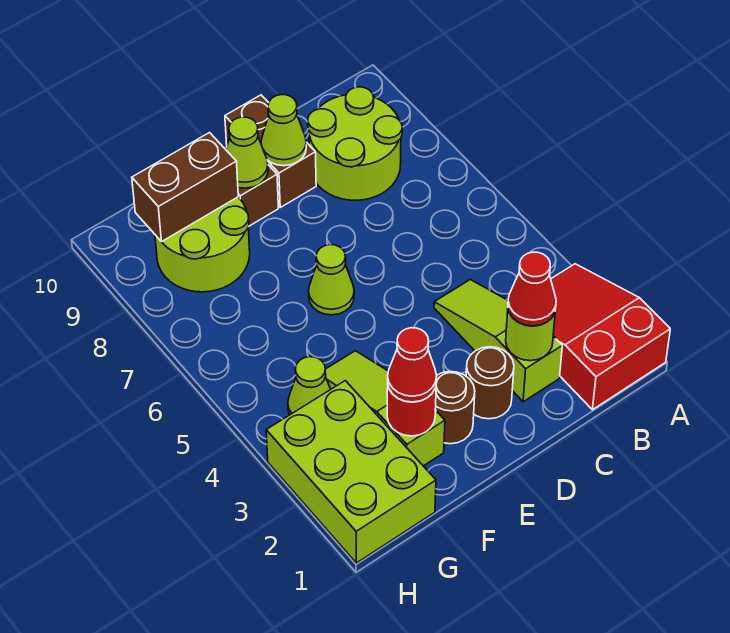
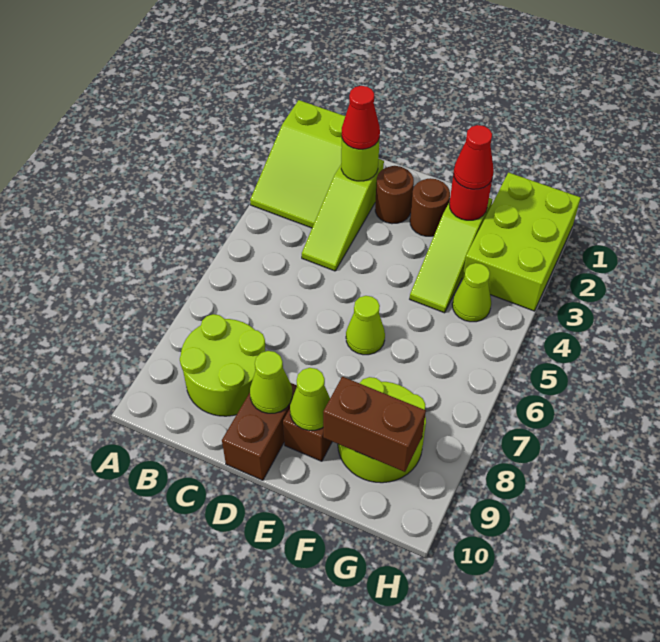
red slope A1:B3 level 1 top 1 -> lime slope A1:B3 level 1 top 1

